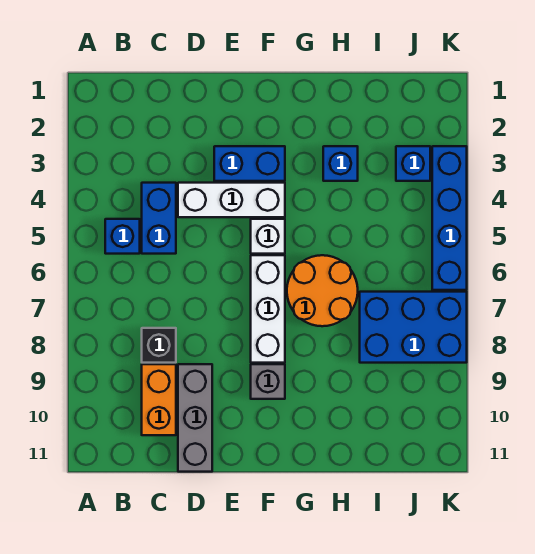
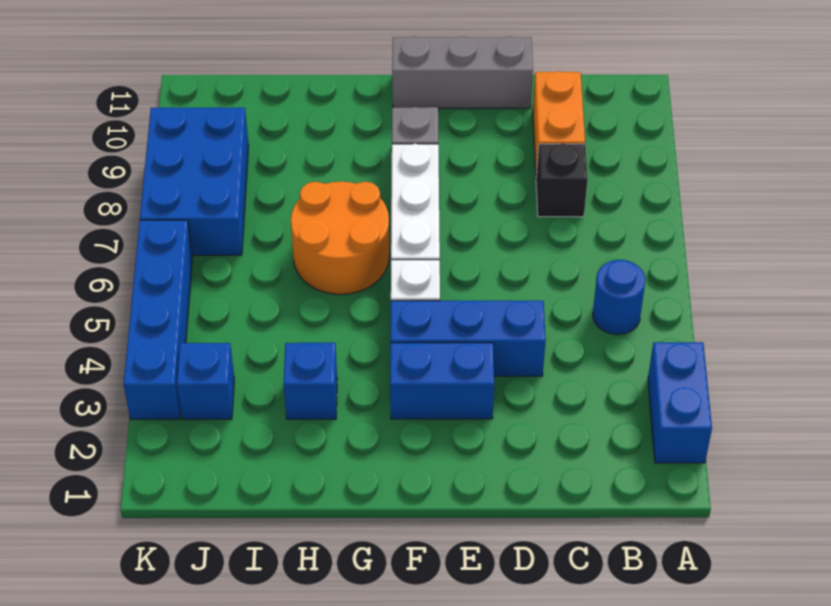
blue brick B5 level 1 -> blue round brick B5 level 1
blue brick C4:C5 level 1 -> blue brick A2:A3 level 1
white brick D4:F4 level 1 -> blue brick D4:F4 level 1
grey brick D9:D11 level 1 -> grey brick D11:F11 level 1
blue brick I7:K8 level 1 -> blue brick J7:K9 level 1

